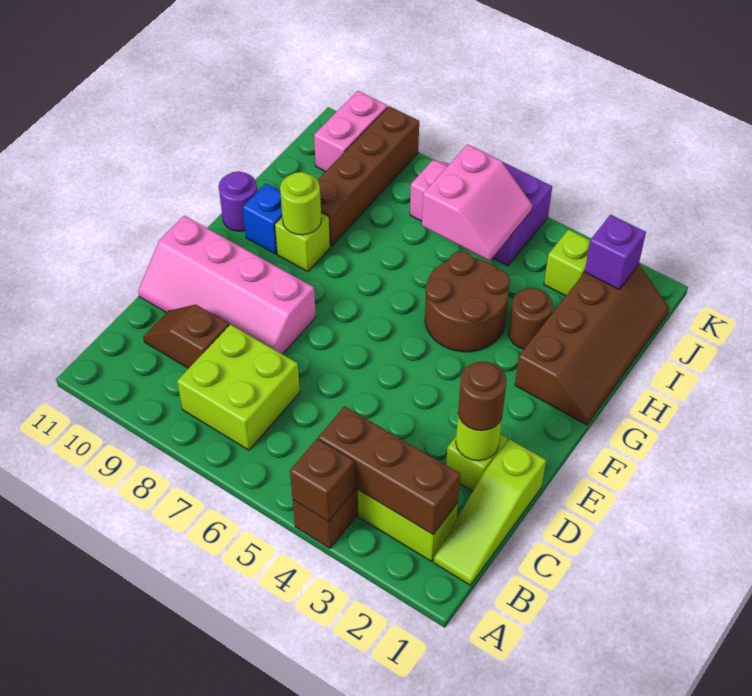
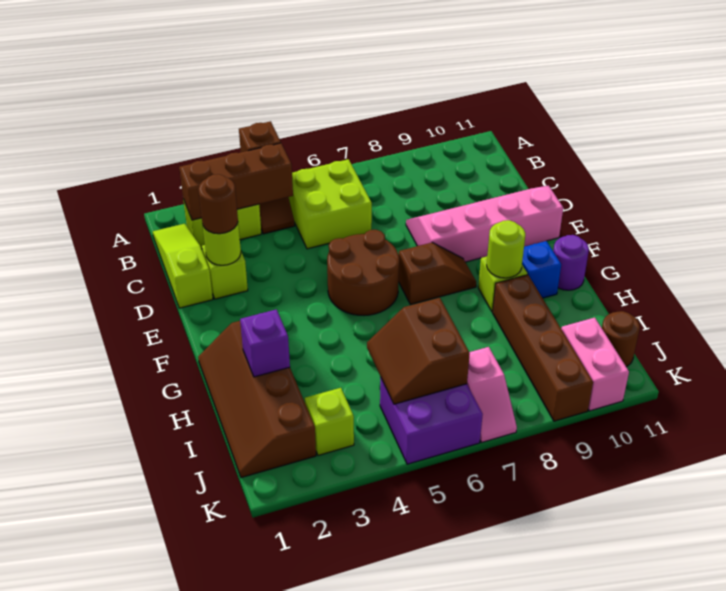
lime brick B7:C8 level 1 -> lime brick B5:C6 level 1
brown slope C9:C10 level 1 top 9 -> brown slope F7:F8 level 1 top 7
brown round brick G4:H5 level 1 -> brown round brick E5:F6 level 1
brown round brick H3 level 1 -> brown round brick J11 level 1
pink slope I5:J6 level 2 top 6 -> brown slope I5:J6 level 2 top 6
purple brick J2 level 2 -> purple brick H2 level 2

